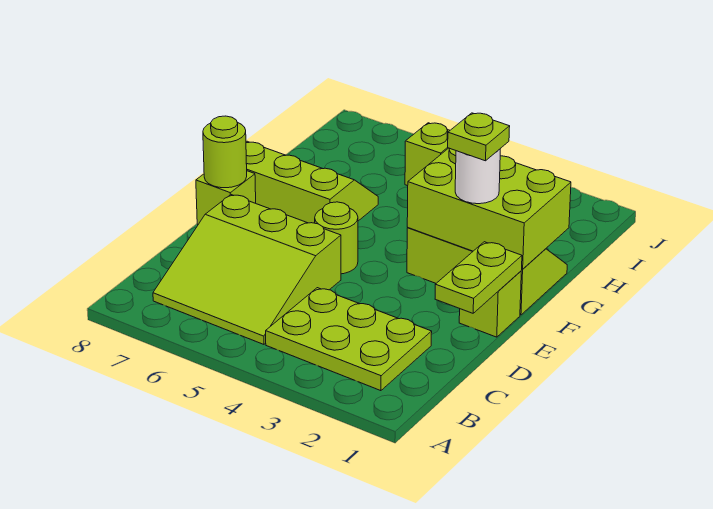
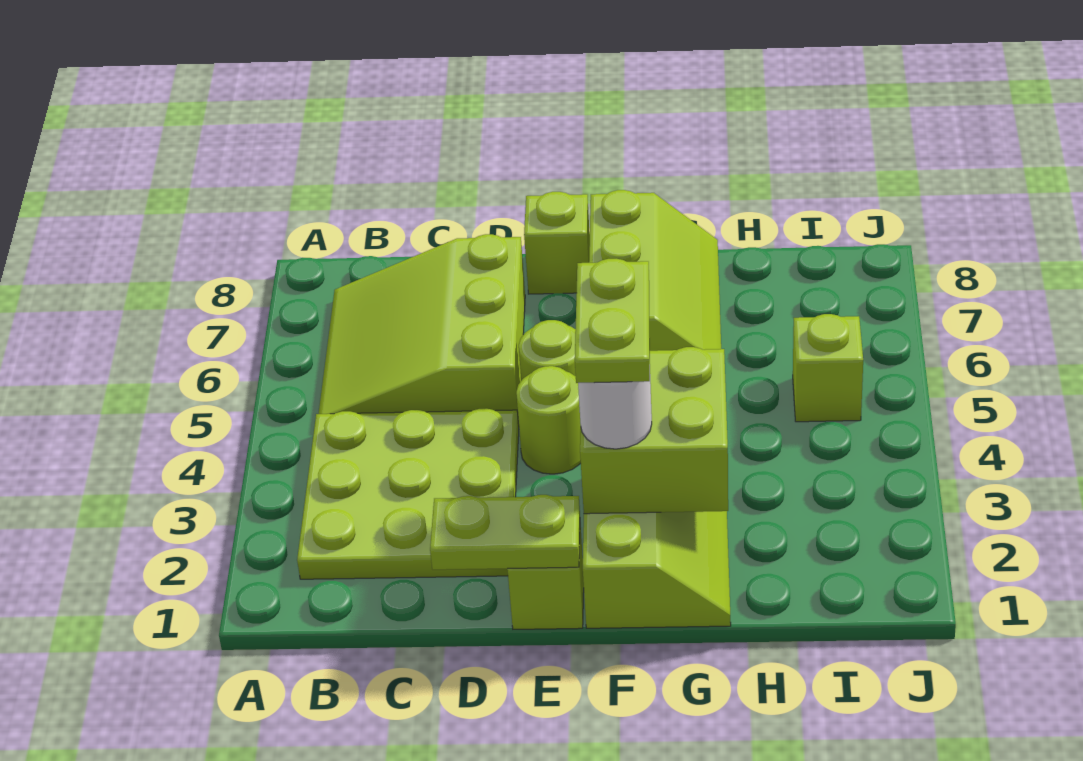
lime plate B2:C4 level 1 -> lime plate B2:D4 level 1
lime round brick E8 level 2 -> lime round brick E4 level 1
lime brick F1:G3 level 2 -> lime brick F2:G3 level 2
lime plate F2 level 4 -> lime plate F2:F3 level 4

